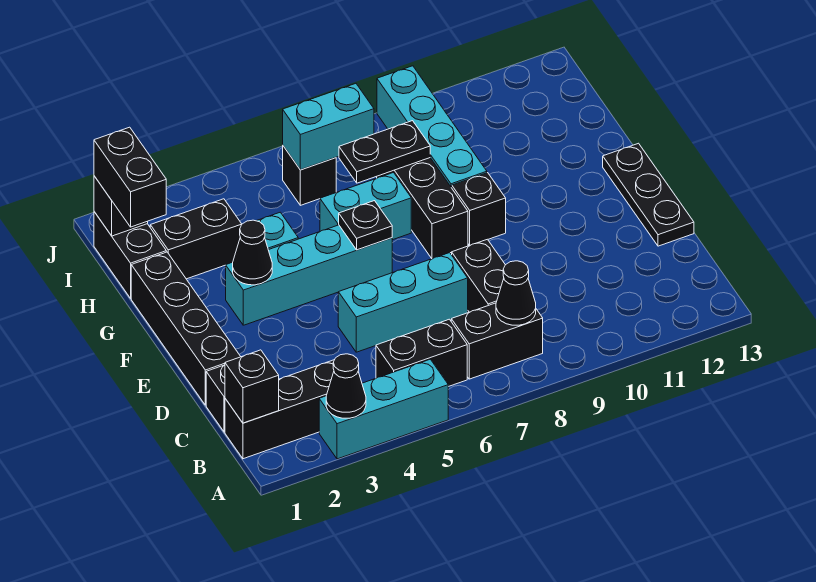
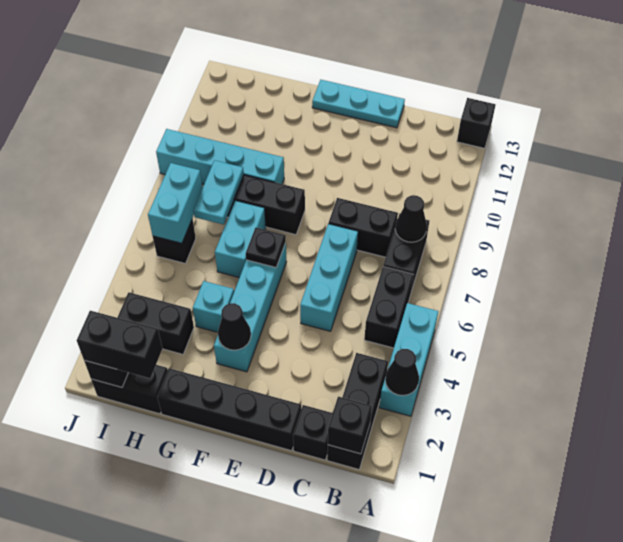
black plate D13:F13 level 1 -> cyan plate D13:F13 level 1
black brick F9 level 1 -> black brick A13 level 1
black brick H2:H3 level 1 -> black brick H3:I3 level 1
black plate H7:H8 level 2 -> cyan plate H7:H8 level 2

